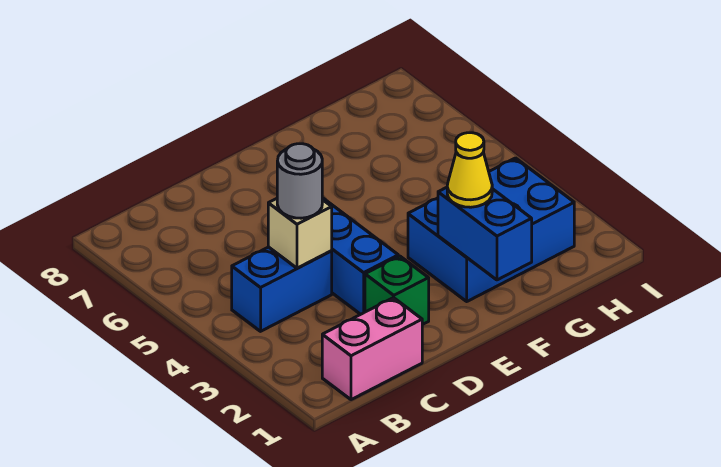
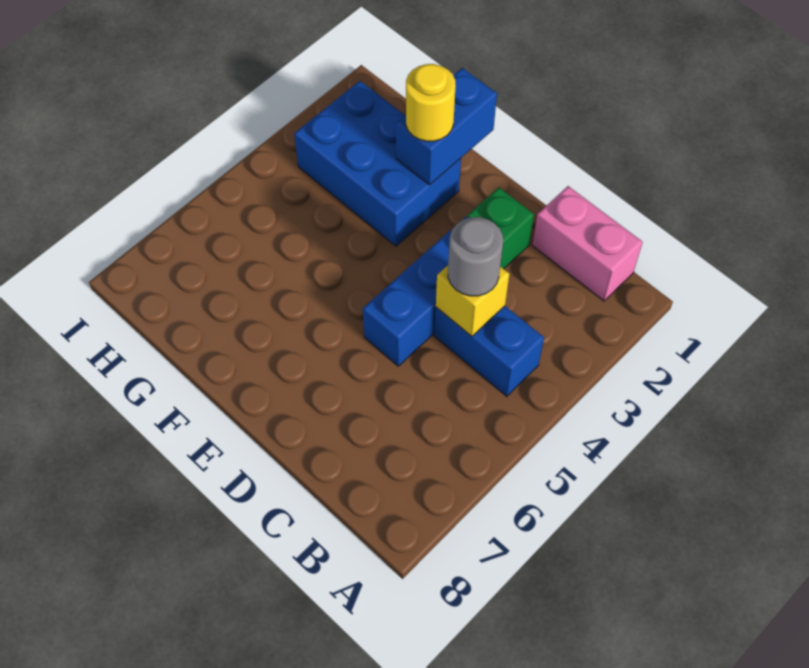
tan brick C4 level 2 -> yellow brick C4 level 2
yellow cone F2 level 3 -> yellow round brick F2 level 3

